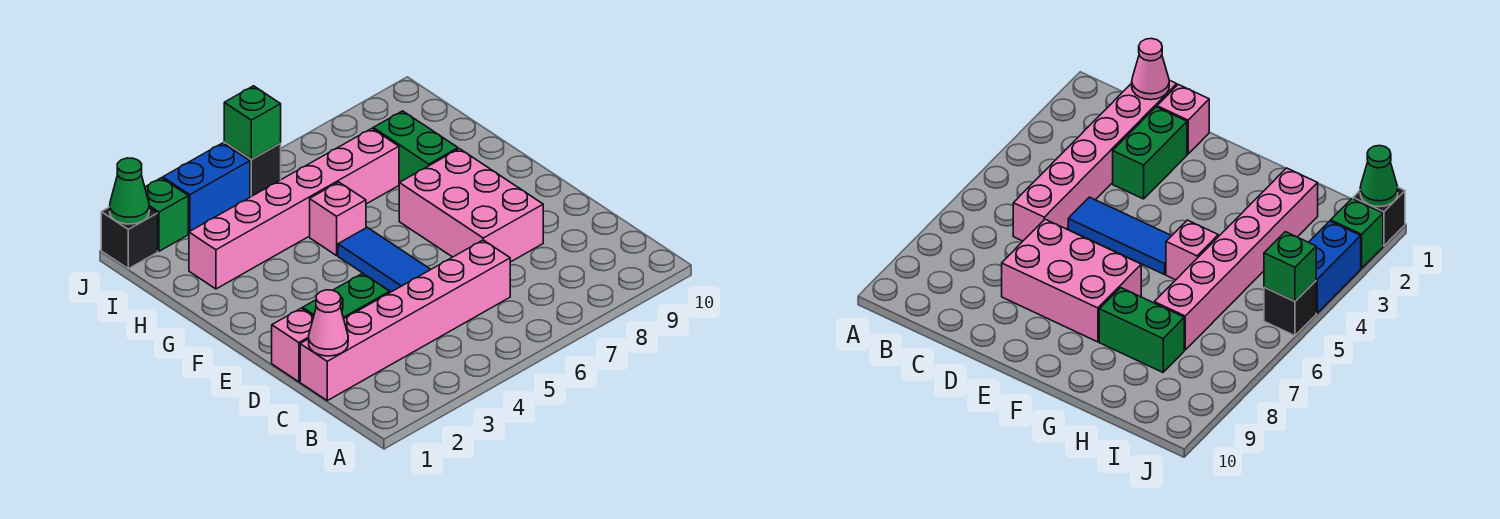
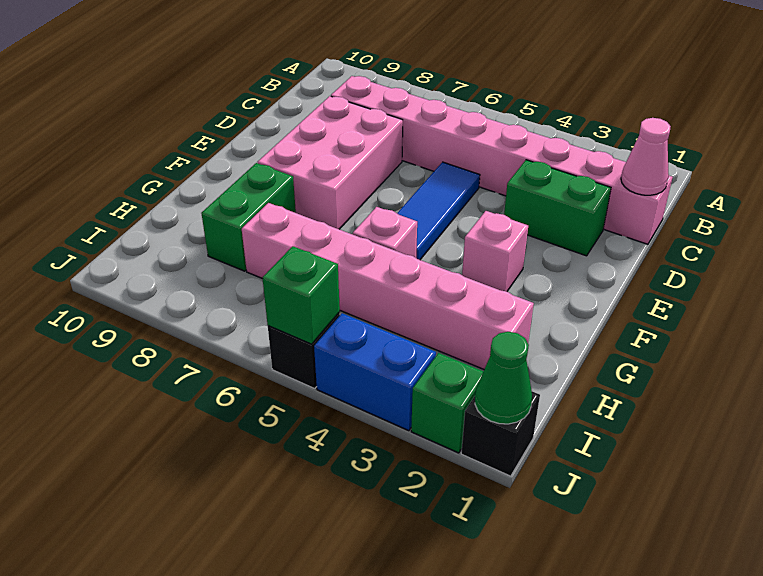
pink brick C1:C6 level 1 -> pink brick C1:C8 level 1
pink brick D1 level 1 -> pink brick F3 level 1

